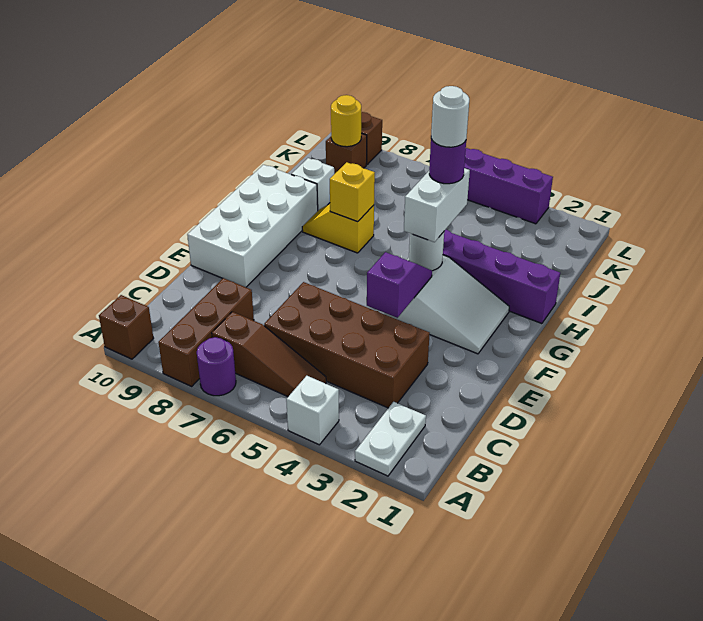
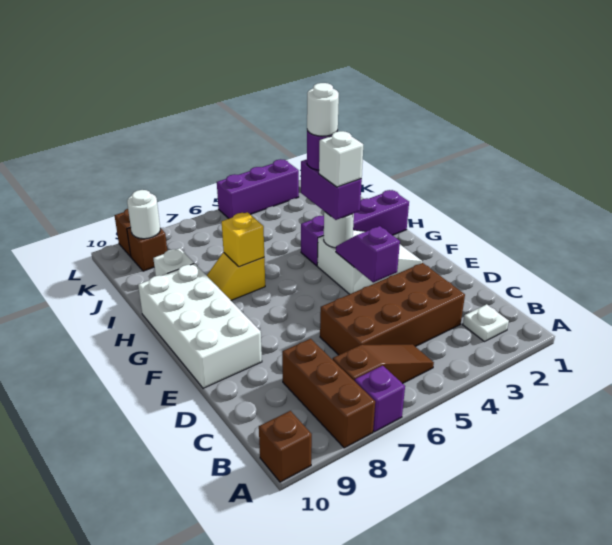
white plate A2:B2 level 1 -> white plate B2 level 1
white brick A4 level 1 -> white brick G4 level 4
purple round brick A7 level 1 -> purple brick A7 level 1
white brick G4:H4 level 3 -> purple brick G4:H4 level 3
yellow round brick K9 level 2 -> white round brick K9 level 2

